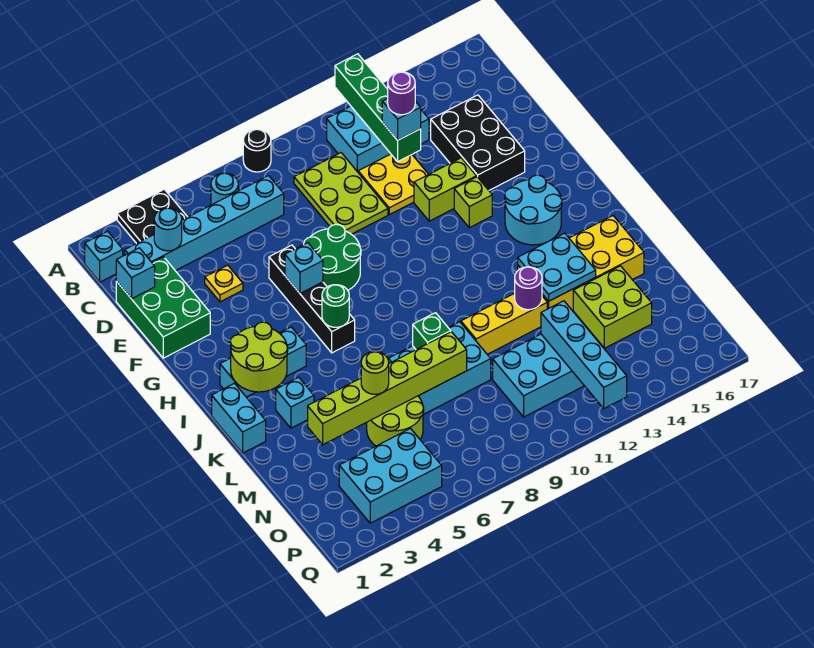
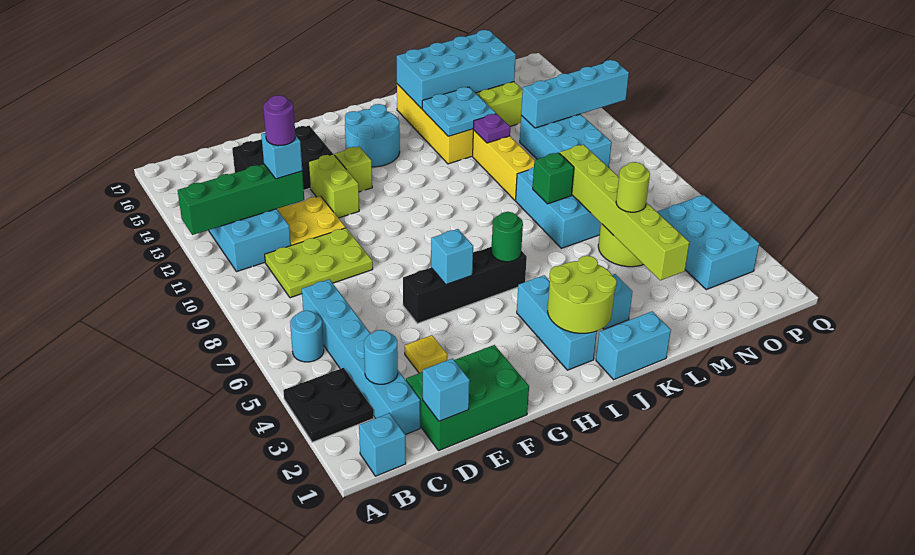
black round brick A8 level 1 -> none
green round brick F7:G8 level 1 -> none
none -> cyan brick K15:N16 level 2
purple round brick L12 level 2 -> purple plate L12 level 2

